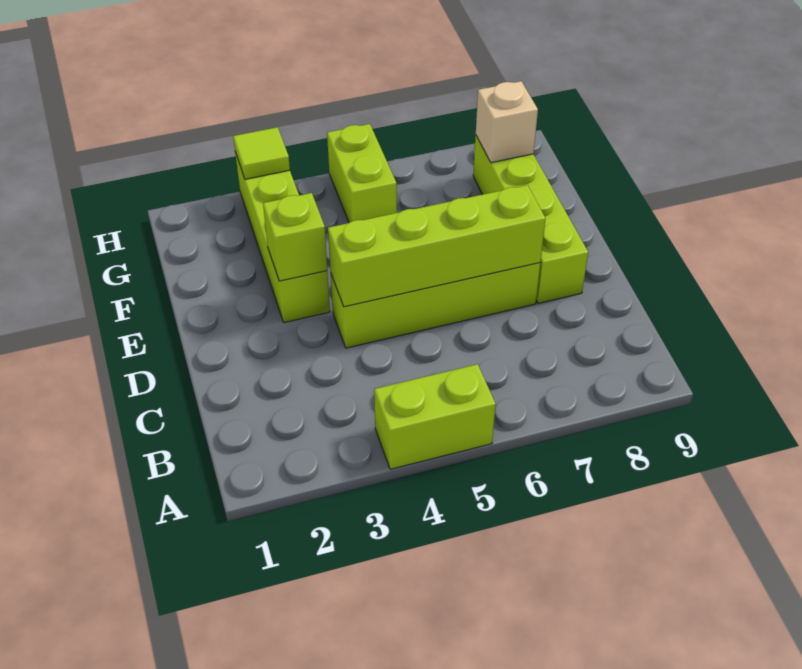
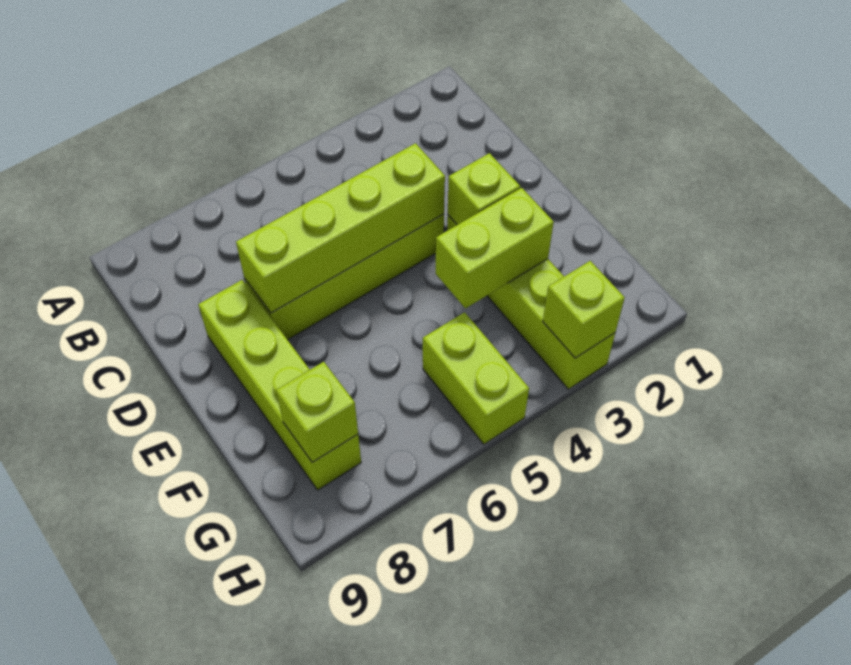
lime brick A4:A5 level 1 -> lime brick F3:F4 level 2
tan brick G8 level 2 -> lime brick G8 level 2
lime tile H3 level 2 -> lime brick H3 level 2

